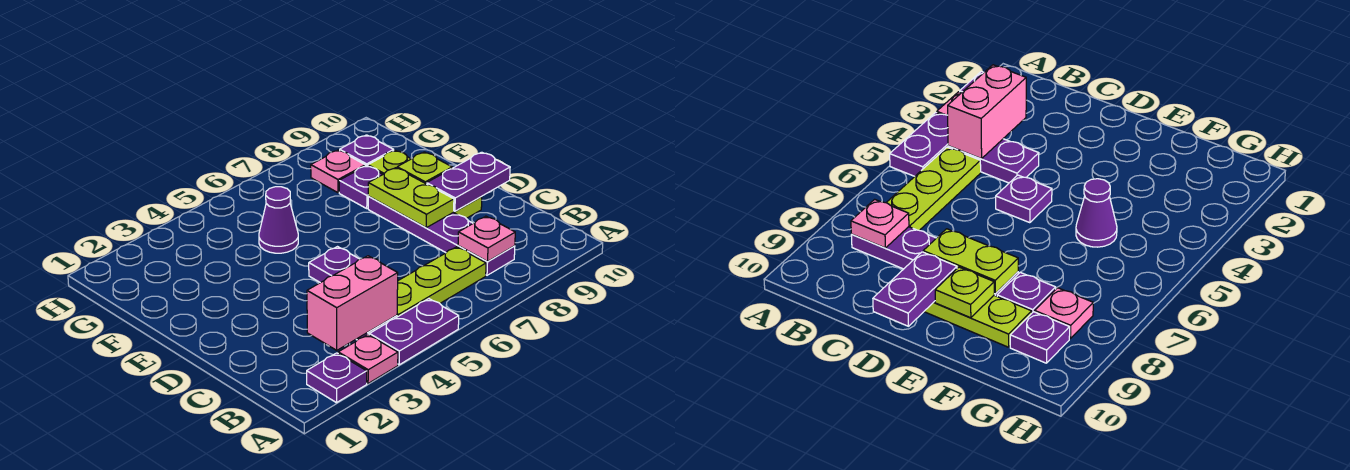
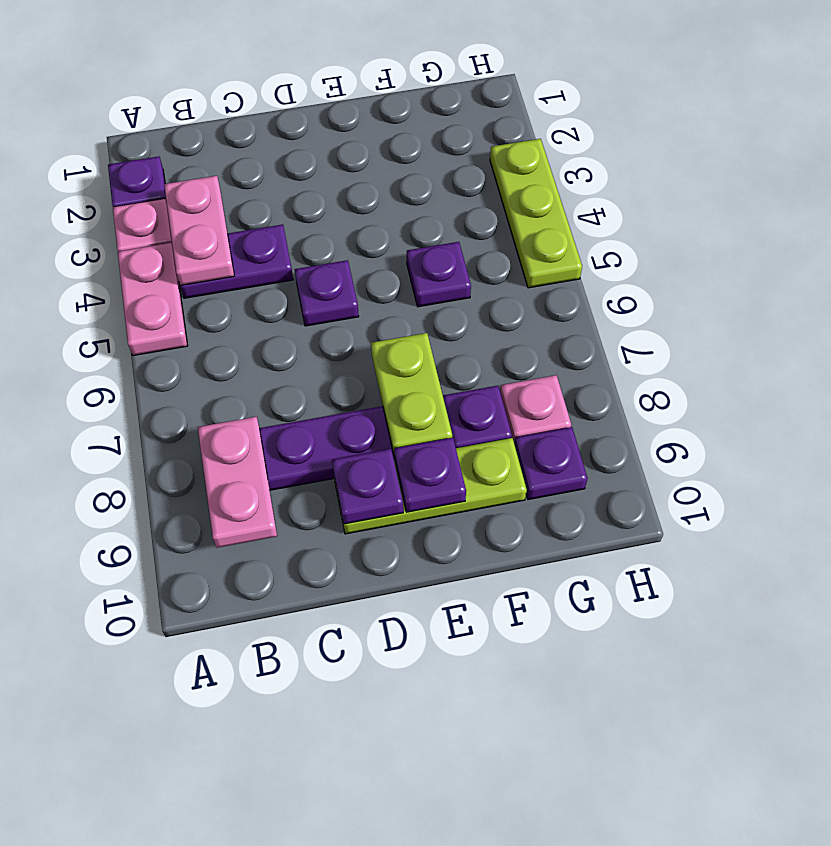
purple plate A4:A5 level 1 -> pink plate A4:A5 level 1
pink brick B3:B4 level 2 -> pink plate B3:B4 level 2
lime plate B5:B7 level 1 -> lime plate H3:H5 level 1
pink plate B8 level 2 -> pink plate B8:B9 level 2
lime plate D8:E8 level 2 -> lime plate E7:E8 level 2
purple plate D9:D10 level 2 -> purple plate D9 level 2
lime plate E9 level 2 -> purple plate E9 level 2
purple cone F5 level 1 -> purple plate F5 level 1

